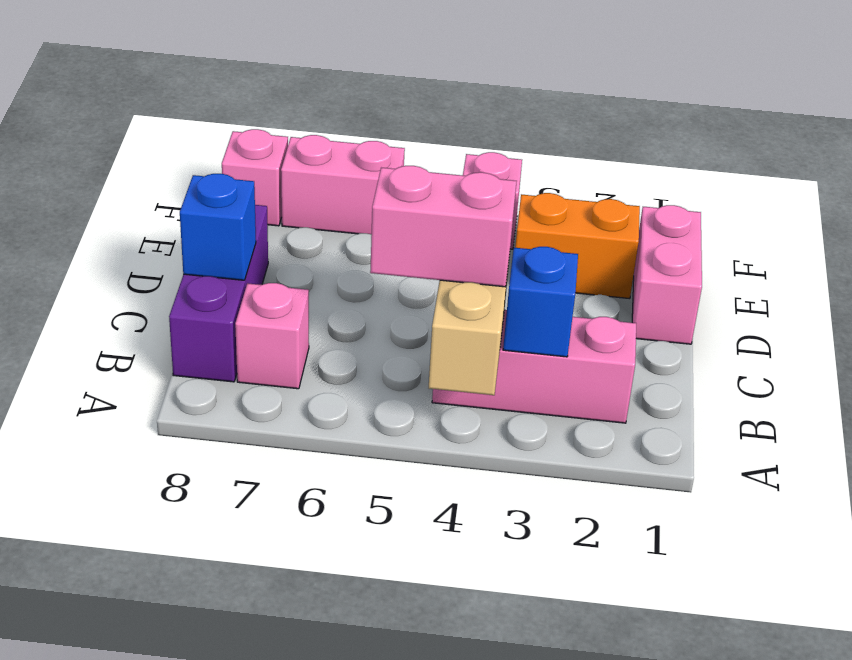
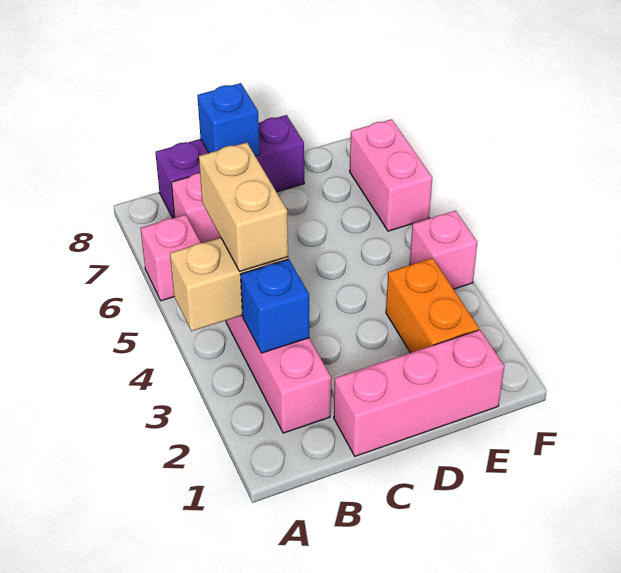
pink brick B4:B5 level 3 -> tan brick B4:B5 level 3
pink brick D1:E1 level 1 -> pink brick C1:E1 level 1
pink brick F8 level 1 -> pink brick A6 level 1

